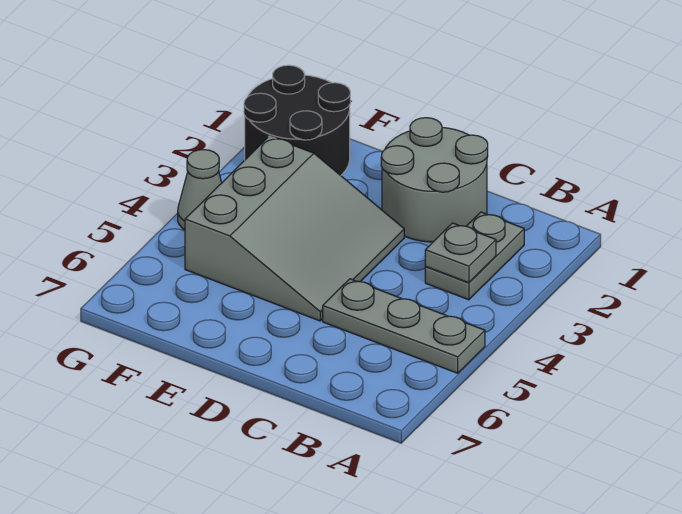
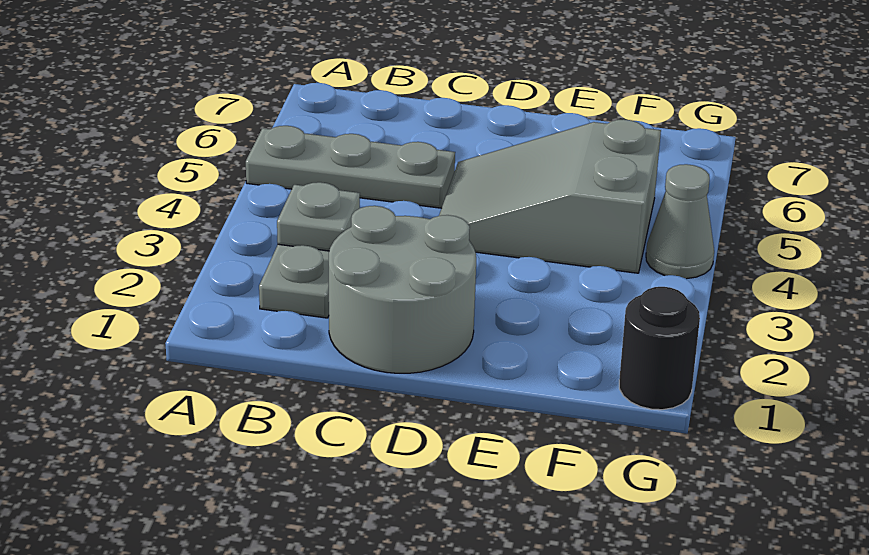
grey slope D3:F5 level 1 top F -> grey slope D4:F5 level 1 top F
black round brick F1:G2 level 1 -> black round brick G1 level 1

